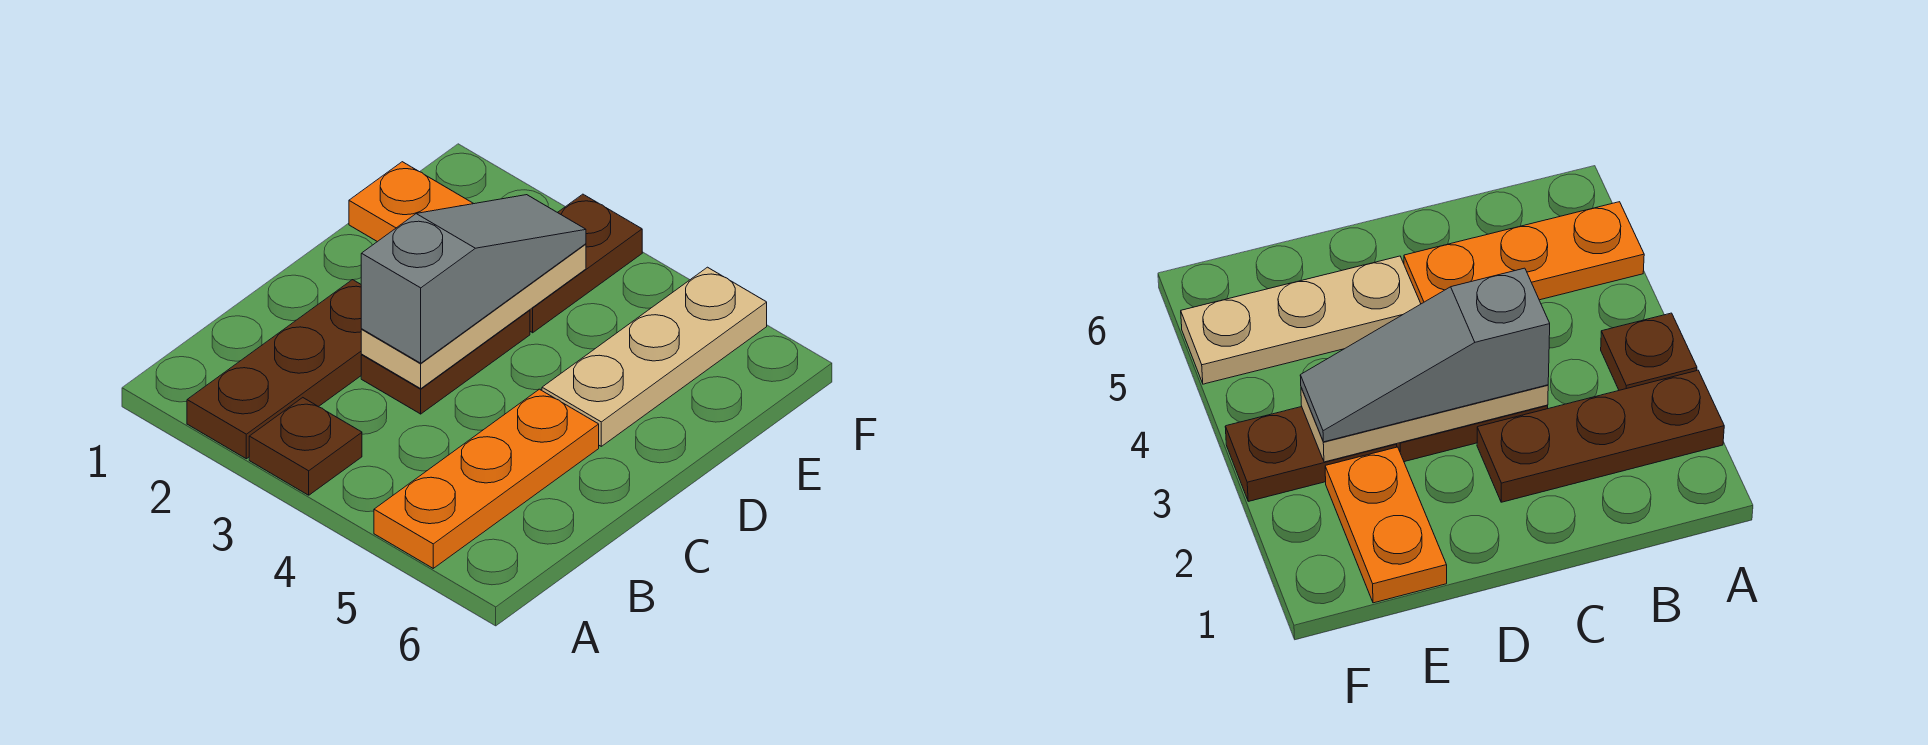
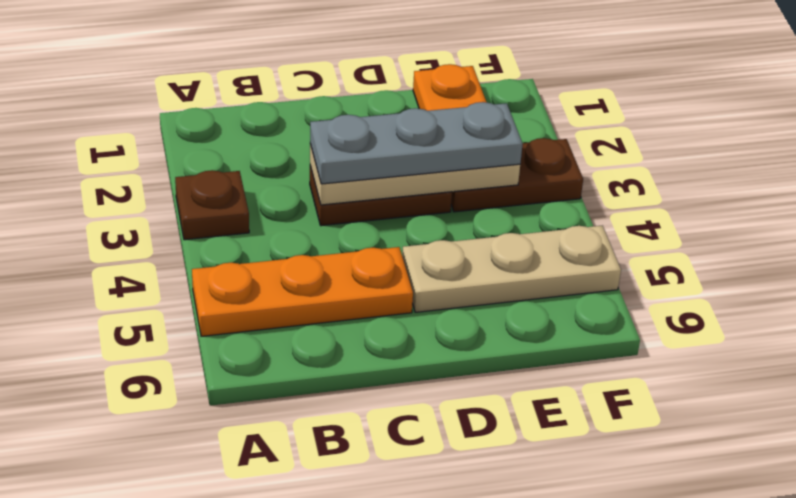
brown plate A2:C2 level 1 -> none
grey slope C3:E3 level 3 top C -> grey plate C3:E3 level 3

